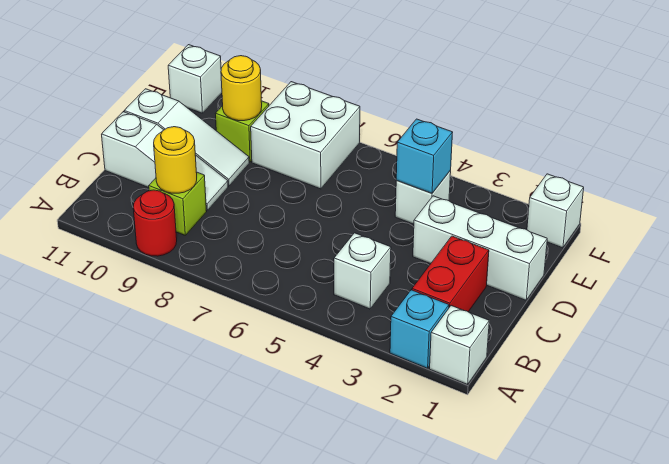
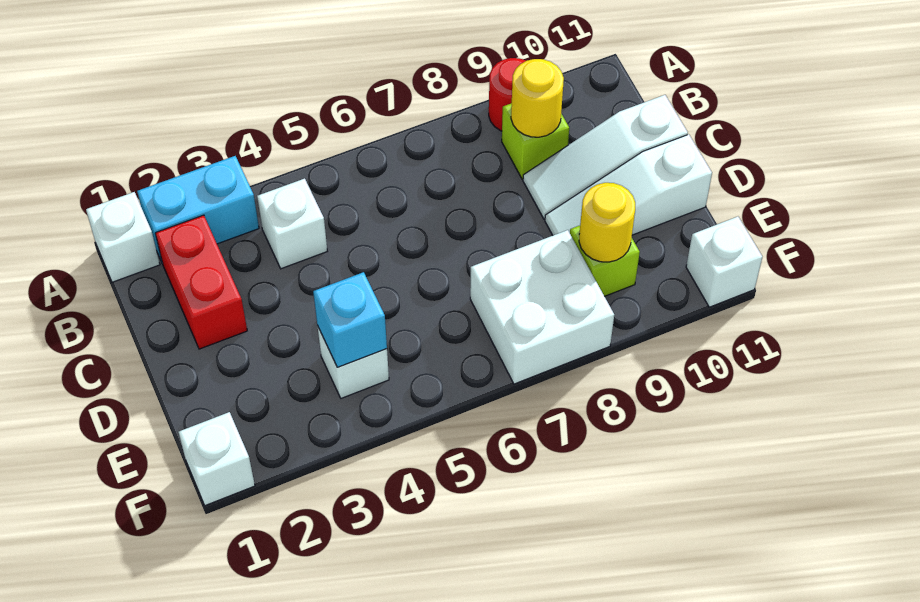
cyan brick A2 level 1 -> cyan brick A2:A3 level 1
white brick D1:D3 level 1 -> none

